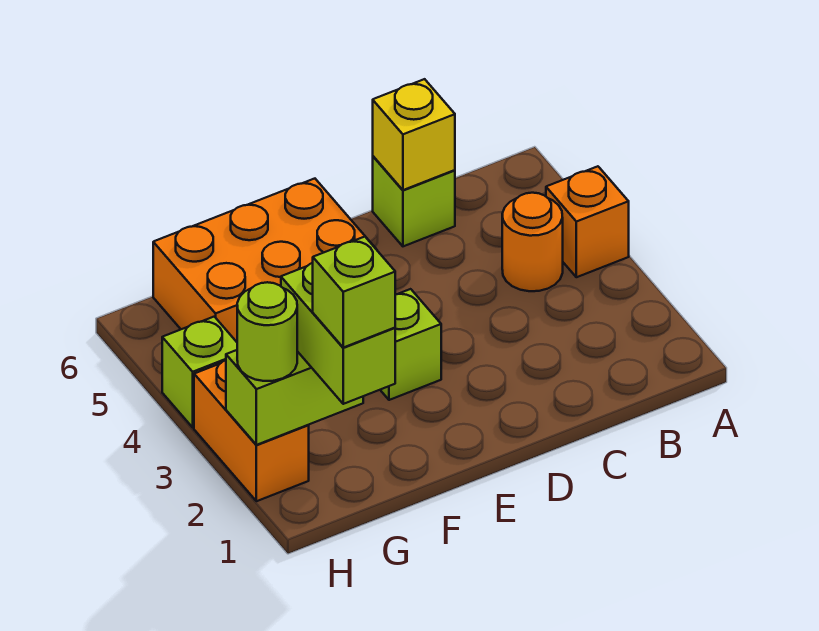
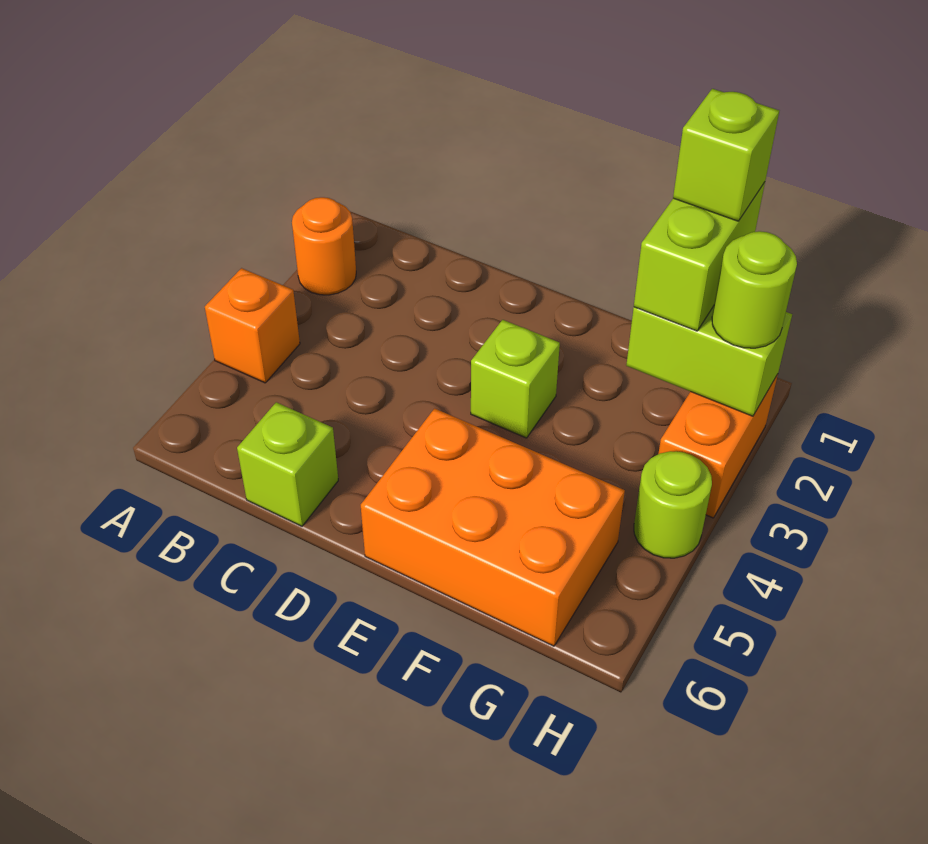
orange round brick B4 level 1 -> orange round brick A2 level 1
yellow brick C6 level 2 -> none
lime brick H4 level 1 -> lime round brick H4 level 1

